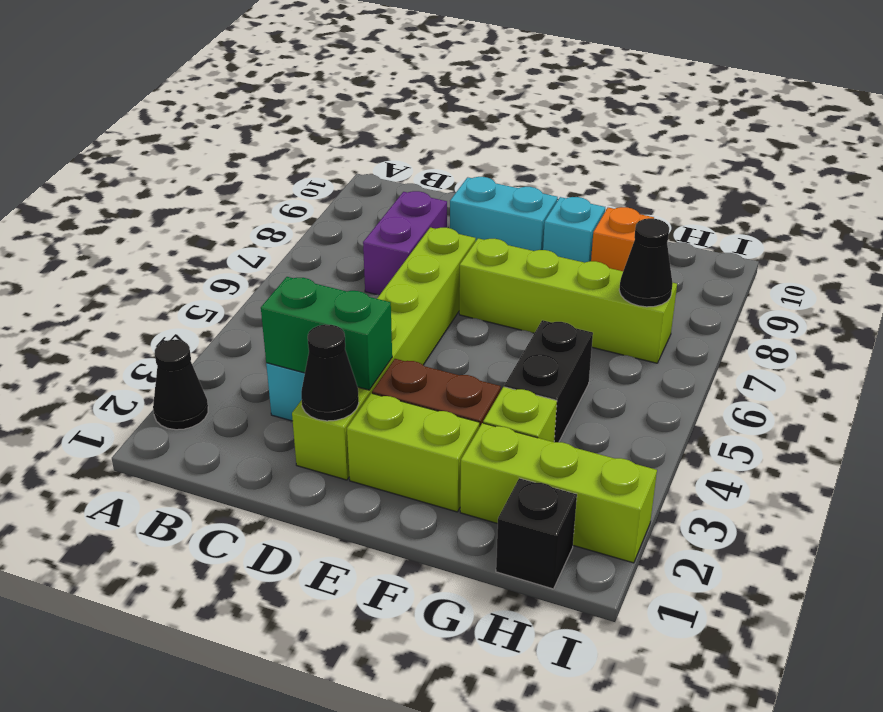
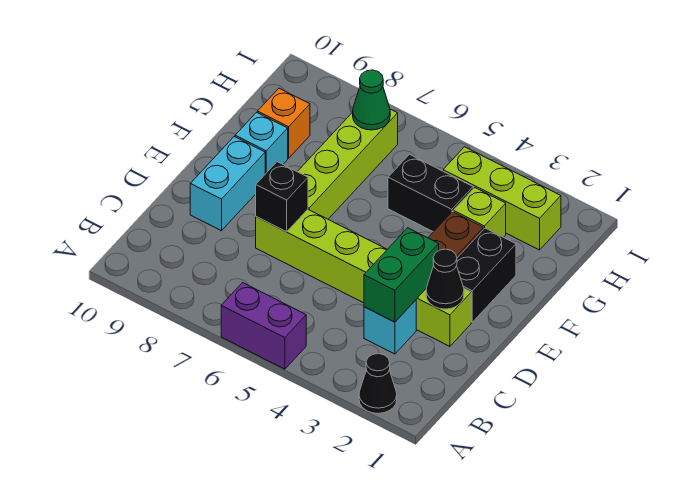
purple brick C7:C8 level 1 -> purple brick A5:A6 level 1
lime brick E2:F2 level 1 -> black brick E2:F2 level 1
lime brick G2:I2 level 1 -> lime brick H2:H4 level 1
black brick H1 level 1 -> black brick D7 level 2
black cone H7 level 2 -> green cone H7 level 2

